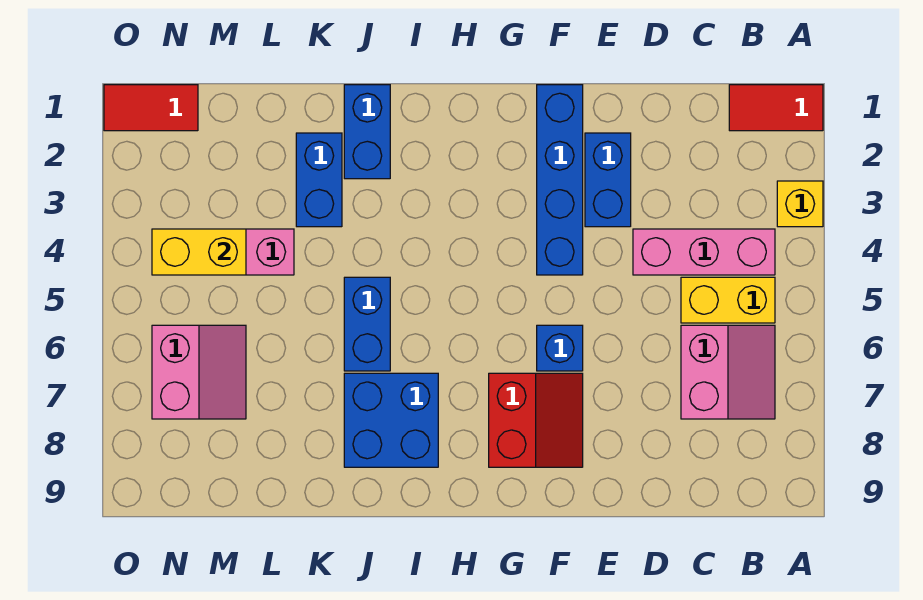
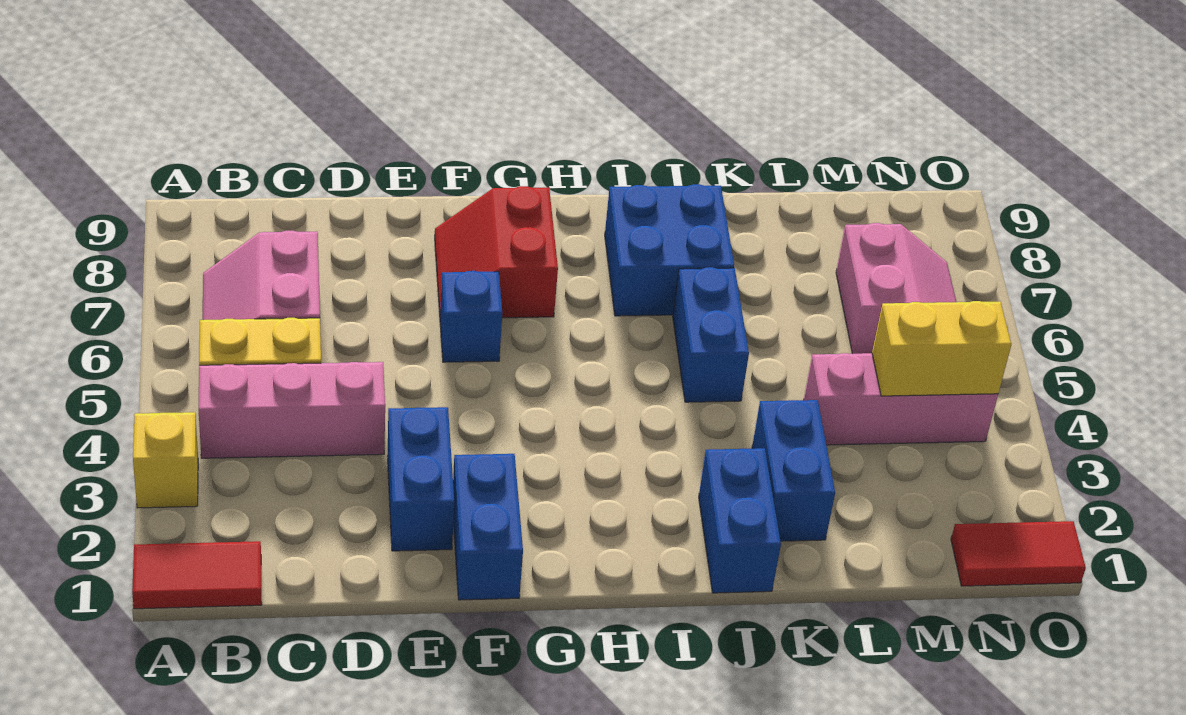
blue brick F1:F4 level 1 -> blue brick F1:F2 level 1
pink slope M6:N7 level 1 top N -> pink slope M6:N7 level 1 top M

